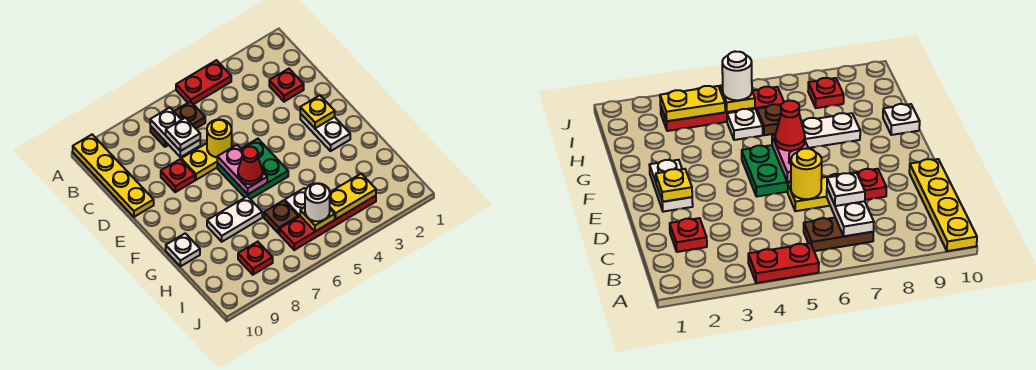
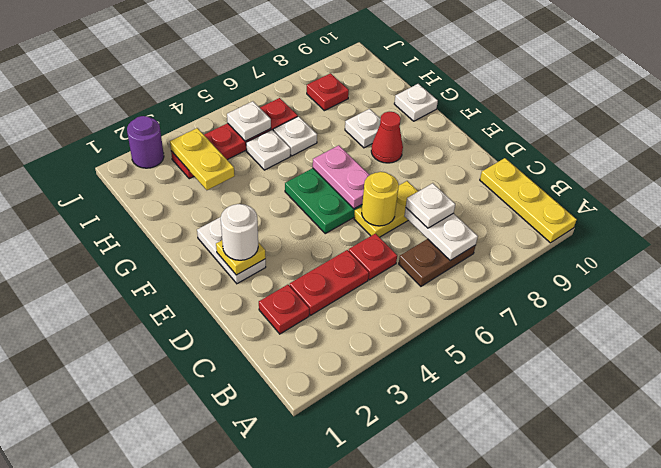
red plate A4:A5 level 1 -> red plate C3:C4 level 1
yellow plate A10:D10 level 1 -> yellow plate A10:C10 level 1
red plate D8 level 1 -> red plate C5 level 1
red cone F6 level 3 -> red cone F8 level 1
white plate G7:G8 level 1 -> white plate G8 level 1
brown plate H6 level 1 -> white plate H6 level 1
yellow plate I3:I4 level 2 -> yellow plate H3:I3 level 2
yellow plate I5 level 2 -> white plate I5 level 2
white round brick I5 level 3 -> white round brick E2 level 3
none -> purple round brick J2 level 1

